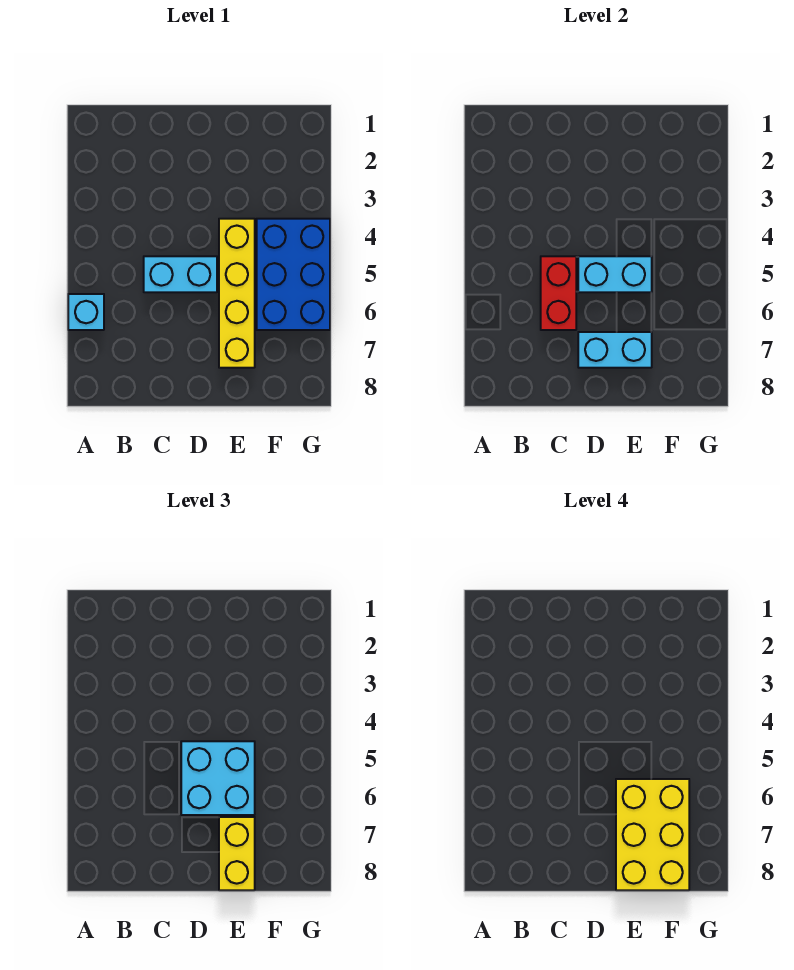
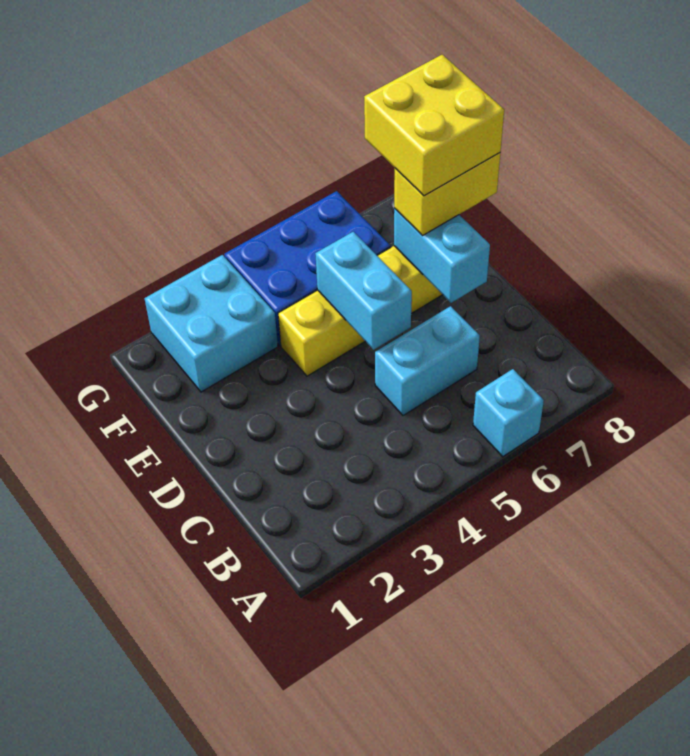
cyan brick C5:D5 level 1 -> cyan brick C5:C6 level 1
red brick C5:C6 level 2 -> none
cyan brick D5:E6 level 3 -> cyan brick F2:G3 level 1
yellow brick E6:F8 level 4 -> yellow brick E7:F8 level 4

